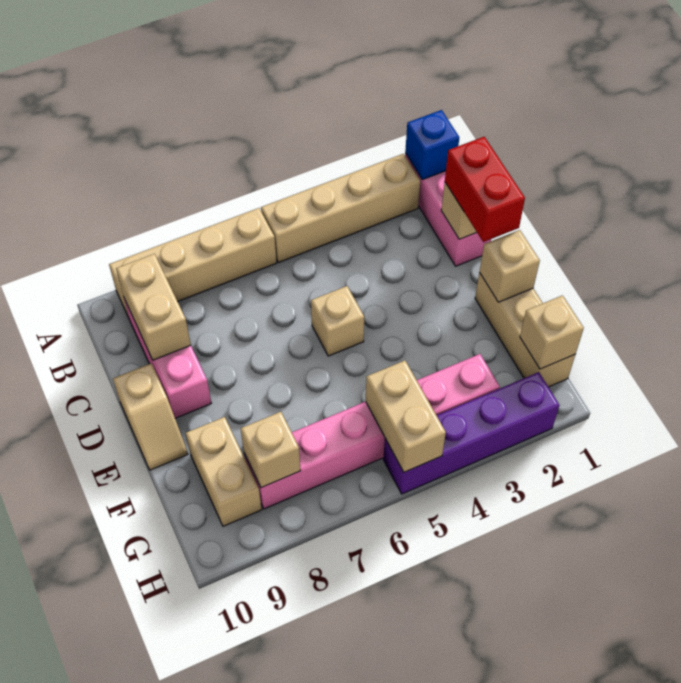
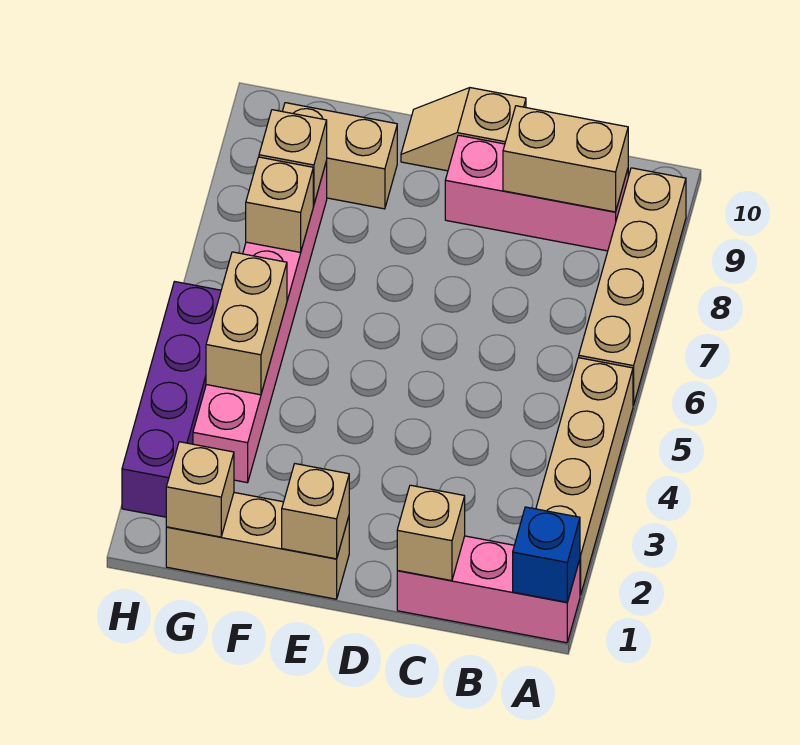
red brick C1:D1 level 3 -> none
tan brick D5 level 1 -> tan brick G7 level 2
tan brick G5:H5 level 2 -> tan brick G4:G5 level 2

